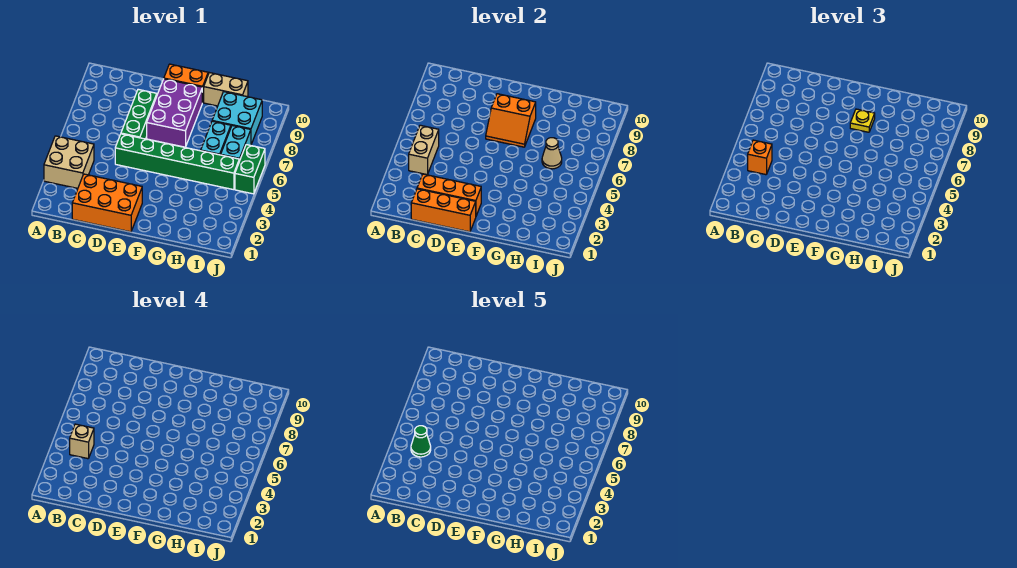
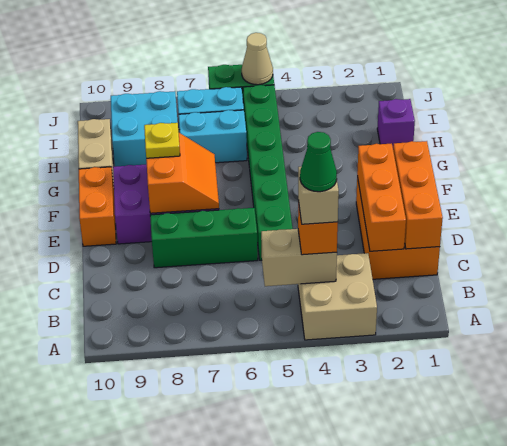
none -> purple brick H1 level 1
tan cone H6 level 2 -> tan cone J5 level 2

